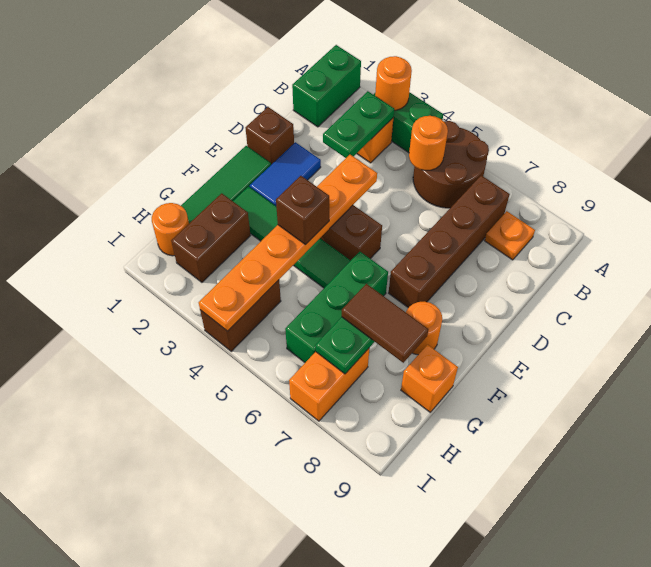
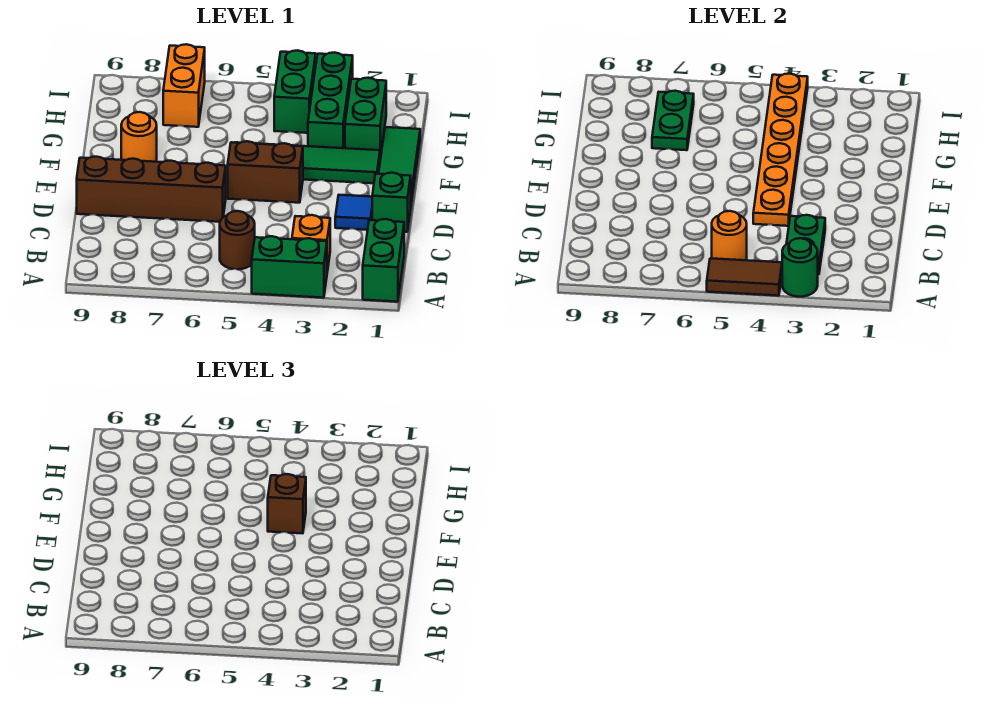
orange round brick A3 level 2 -> green round brick A3 level 2
brown round brick A5:B6 level 1 -> brown round brick B5 level 1
brown brick B7:E7 level 1 -> brown brick D6:D9 level 1
orange plate B8 level 1 -> none
brown brick D1 level 1 -> green brick D1 level 1
blue tile D2:E2 level 1 -> blue tile D2 level 1
green brick F6:H6 level 1 -> green brick G3:I3 level 1
brown brick G2:H2 level 1 -> green brick G2:H2 level 1
brown tile G7:G8 level 3 -> brown tile A4:A5 level 2
orange brick G9 level 1 -> none
orange round brick H1 level 1 -> none
brown brick H4:I4 level 1 -> green brick H4:I4 level 1

